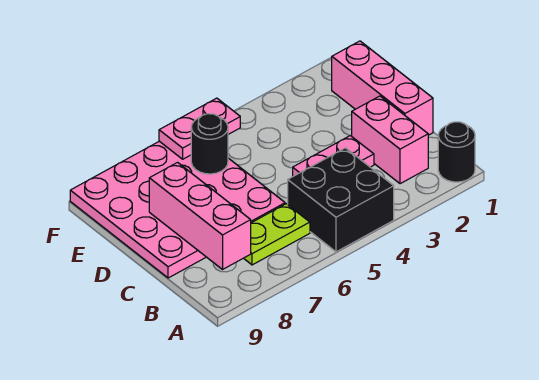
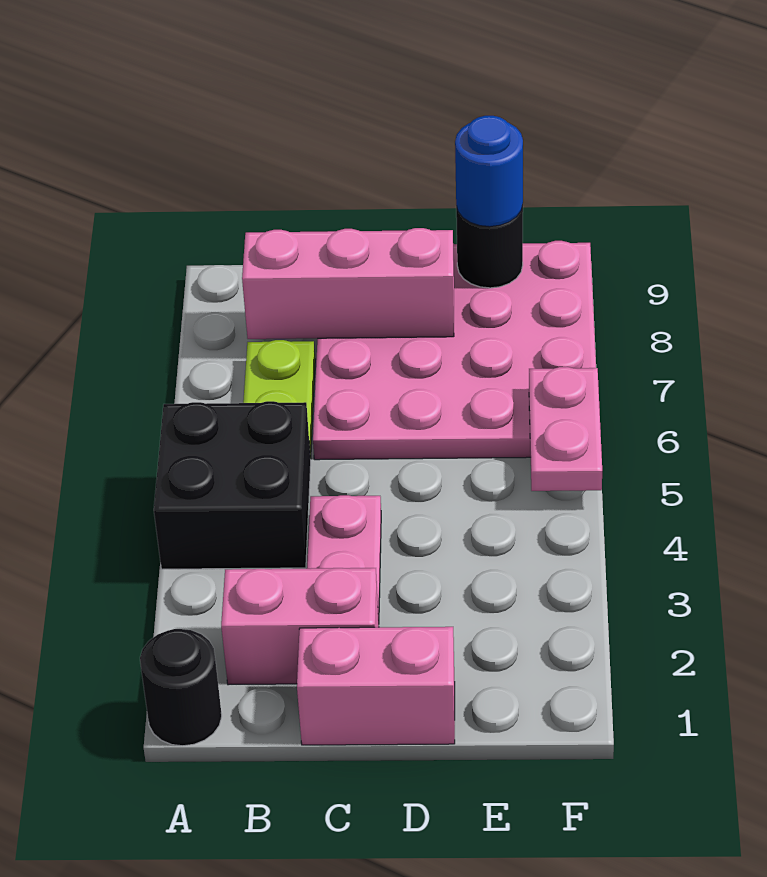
pink brick C1:E1 level 1 -> pink brick C1:D1 level 1
black round brick E6 level 2 -> black round brick E9 level 2
none -> blue round brick E9 level 3

